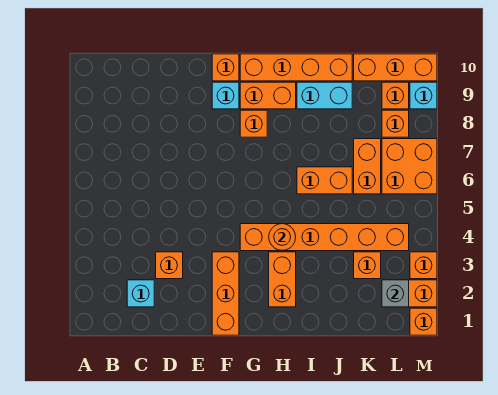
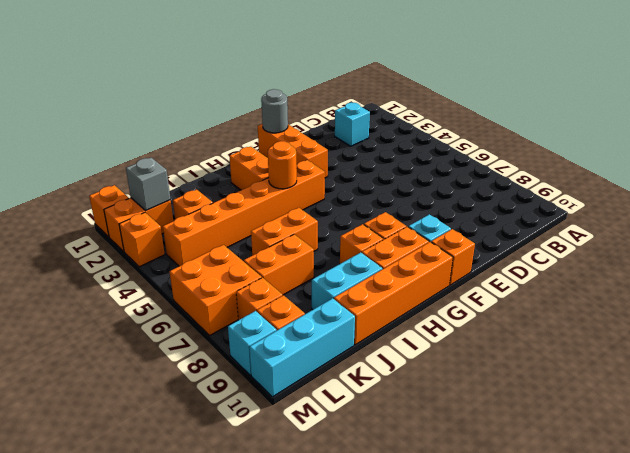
orange brick D3 level 1 -> orange brick H8 level 1
none -> grey round brick F1 level 2
orange brick K6:K7 level 1 -> orange brick J7:K7 level 1
orange brick K10:M10 level 1 -> cyan brick K10:M10 level 1

